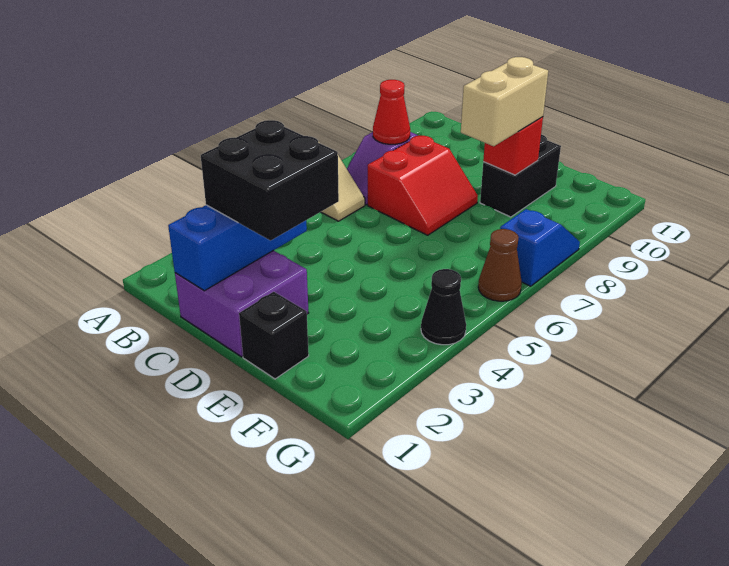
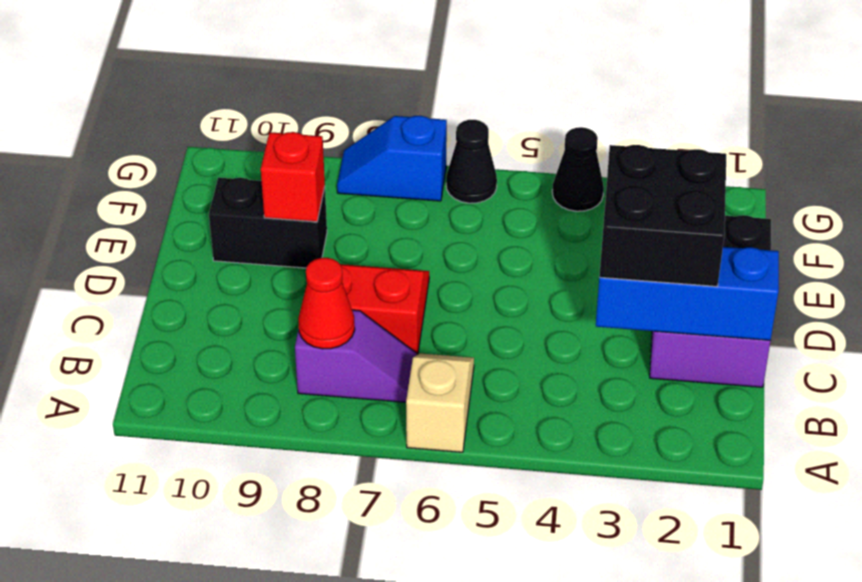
tan brick E8:E9 level 3 -> none
brown cone G6 level 1 -> black cone G6 level 1

